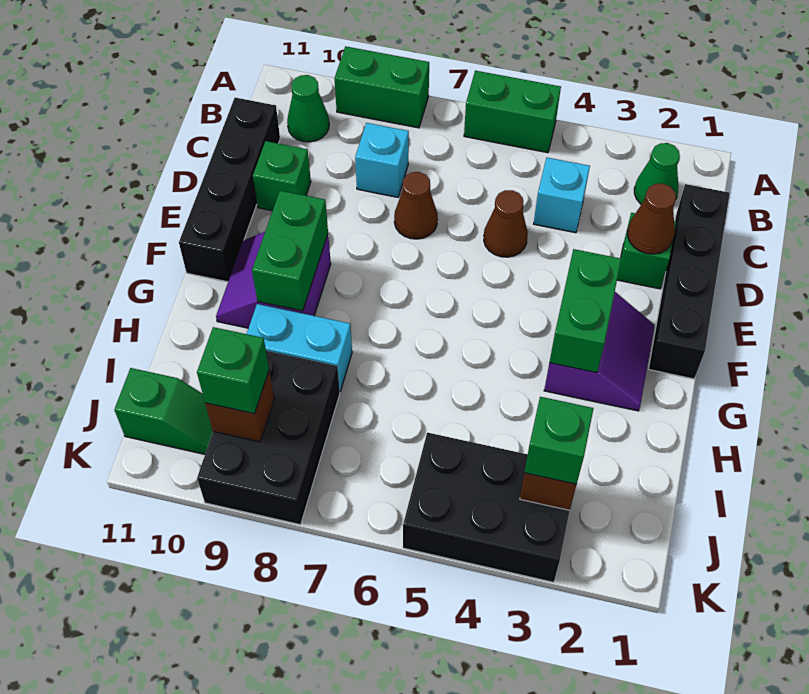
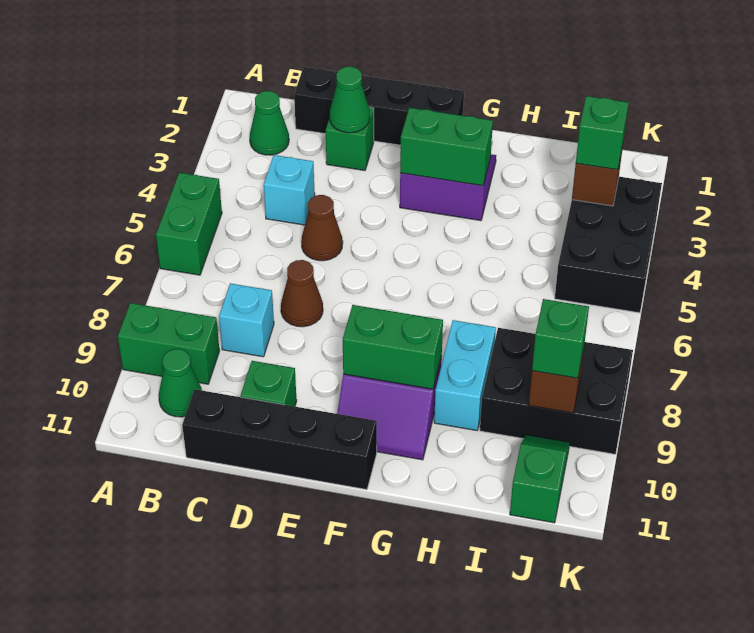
green brick A8:A9 level 1 -> green brick A9:B9 level 1
brown cone D2 level 2 -> green cone D2 level 2

